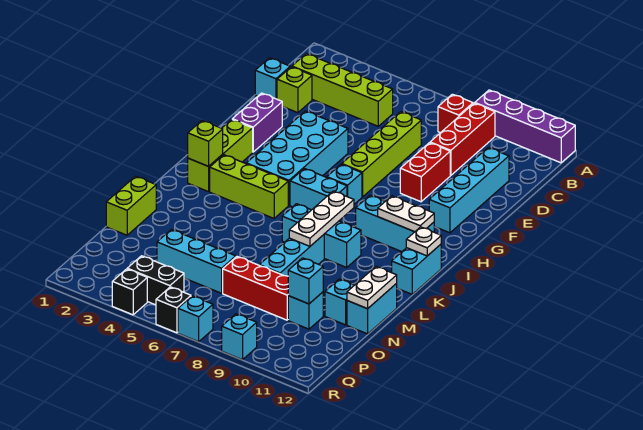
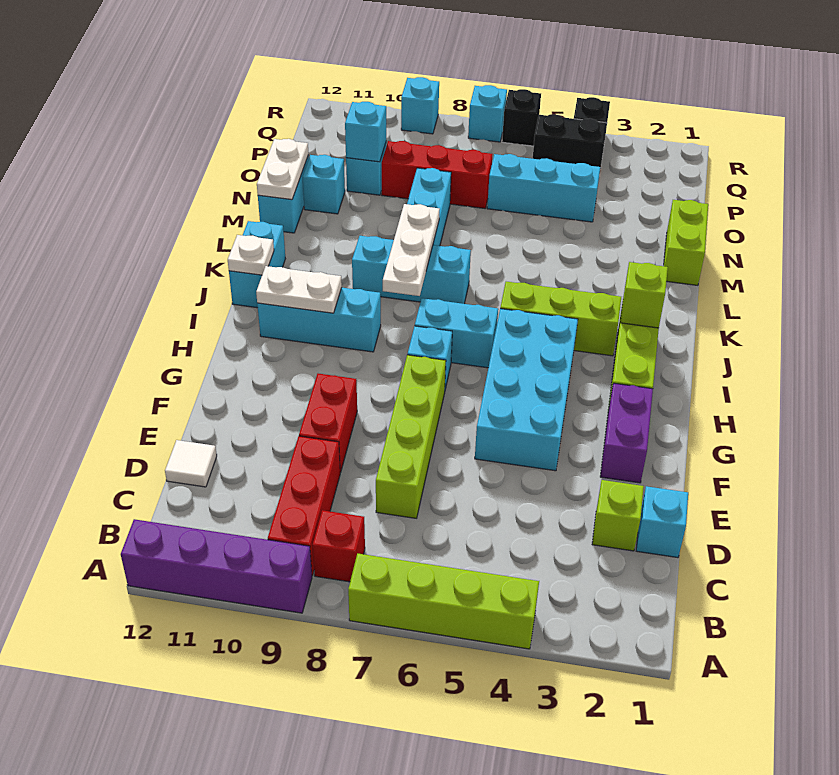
lime brick C2:C5 level 1 -> lime brick A4:A7 level 1
cyan brick D11:G11 level 1 -> none
none -> white tile D12 level 1

